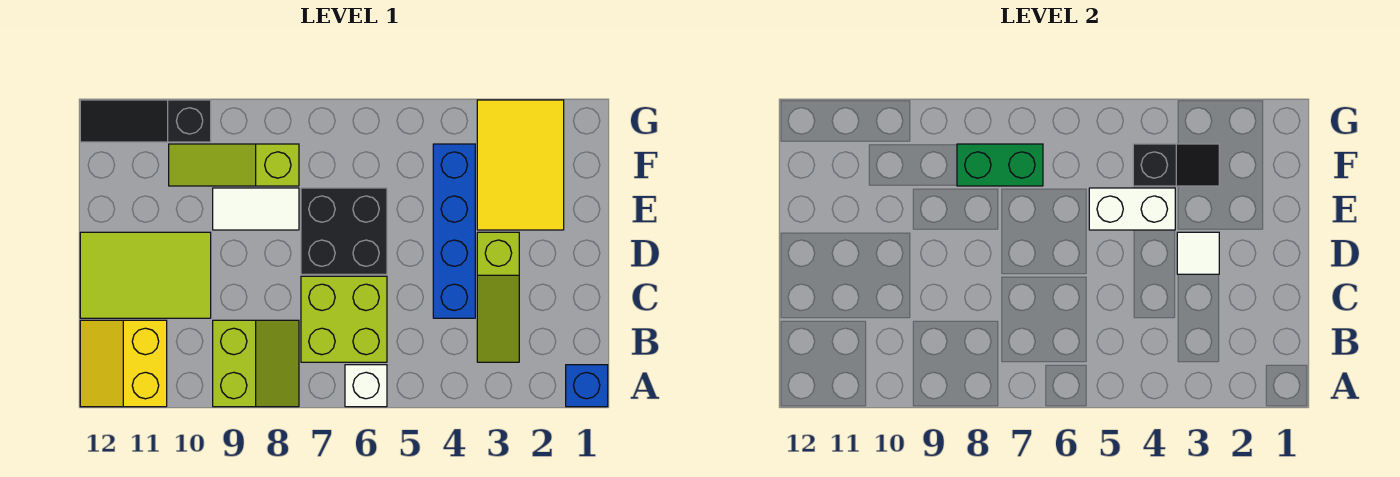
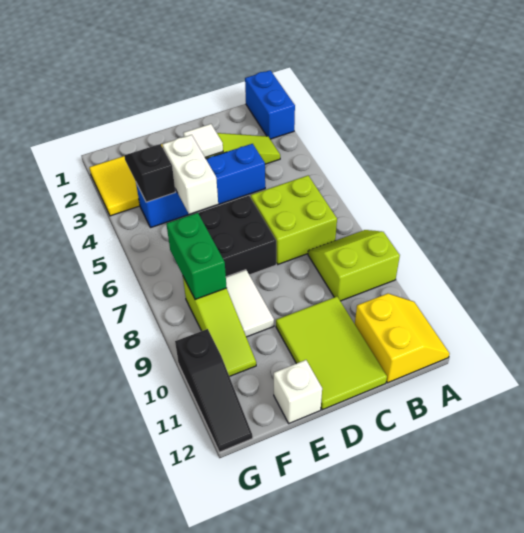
blue brick A1 level 1 -> blue brick A1:A2 level 1
white brick A6 level 1 -> white brick E12 level 1
yellow slope A11:B12 level 1 top 11 -> yellow slope A11:B12 level 1 top B

